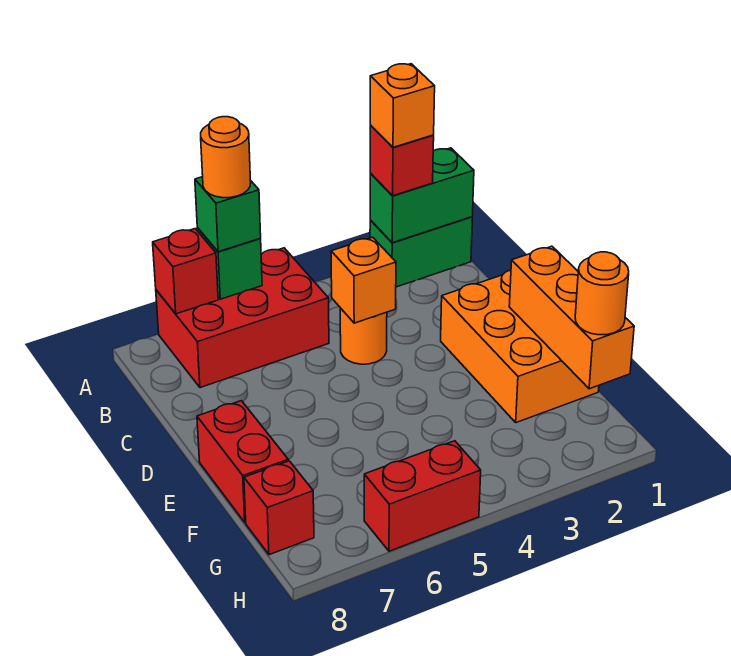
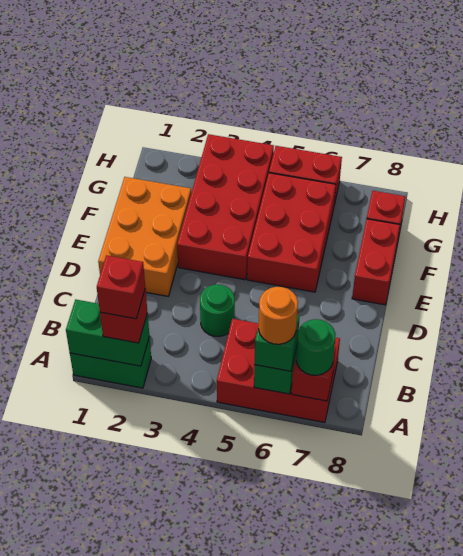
orange brick A2 level 4 -> red brick A2 level 4
none -> green round brick A7 level 3
orange round brick C4 level 1 -> green round brick C4 level 1
orange brick C4 level 2 -> none
orange brick E1:G1 level 2 -> none
none -> red brick E3:H4 level 1
none -> red brick E5:G6 level 1
orange round brick G1 level 3 -> none

